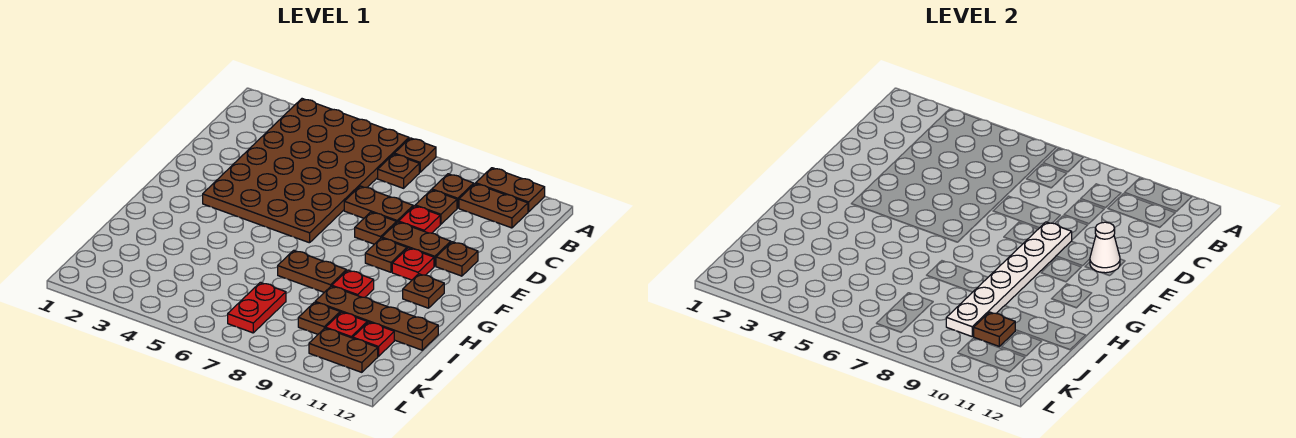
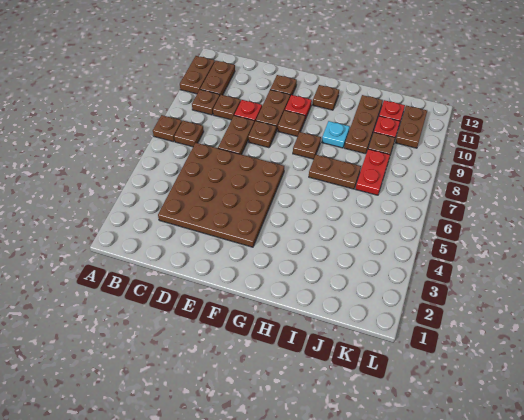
brown plate A3:F6 level 1 -> brown plate C3:F6 level 1
white plate E9:J9 level 2 -> none
white cone E11 level 2 -> none
brown plate H7:H8 level 1 -> brown plate H7:I7 level 1
red plate H9 level 1 -> cyan plate H9 level 1
brown plate I9:I12 level 1 -> brown plate I9:I11 level 1
red plate J7:K7 level 1 -> red plate J7:J8 level 1
brown plate J10 level 2 -> brown plate G8 level 1

